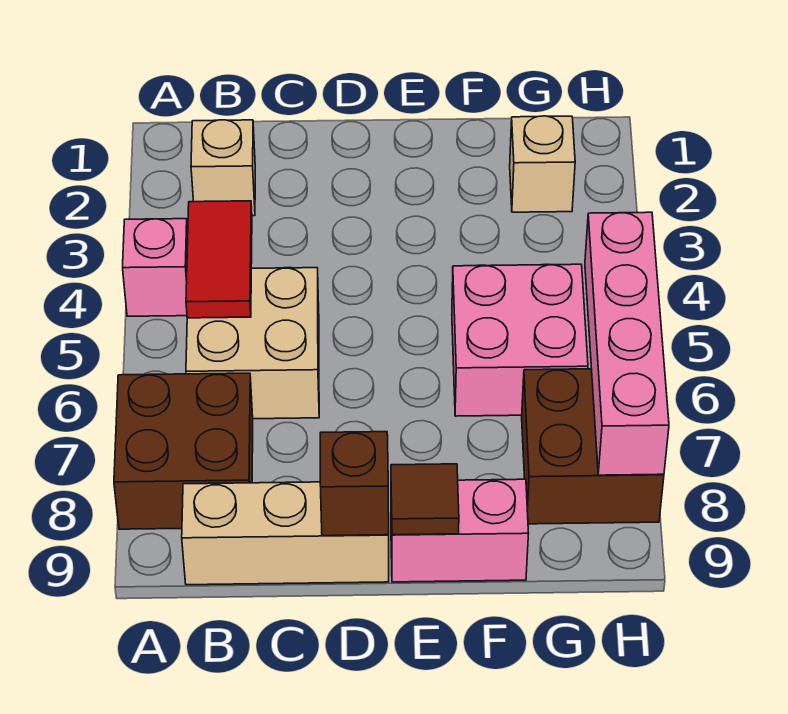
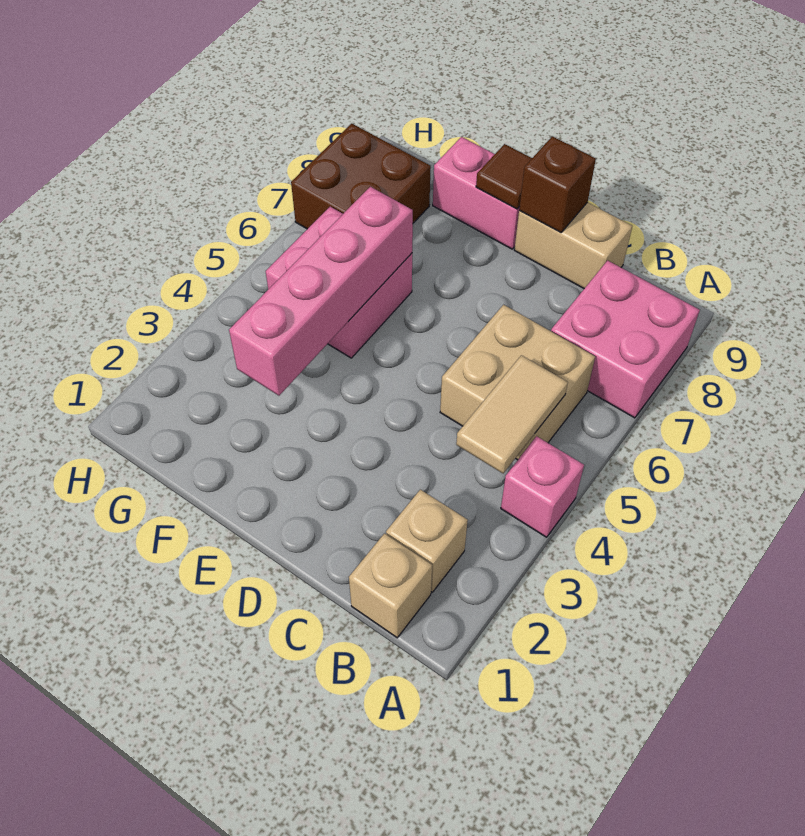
brown brick A7:B8 level 1 -> pink brick A7:B8 level 1
red tile B4:B5 level 2 -> tan tile B4:B5 level 2
tan brick B9:D9 level 1 -> tan brick C9:D9 level 1
tan brick G2 level 1 -> tan brick B1 level 1
pink brick H5:H8 level 2 -> pink brick F3:F6 level 2

